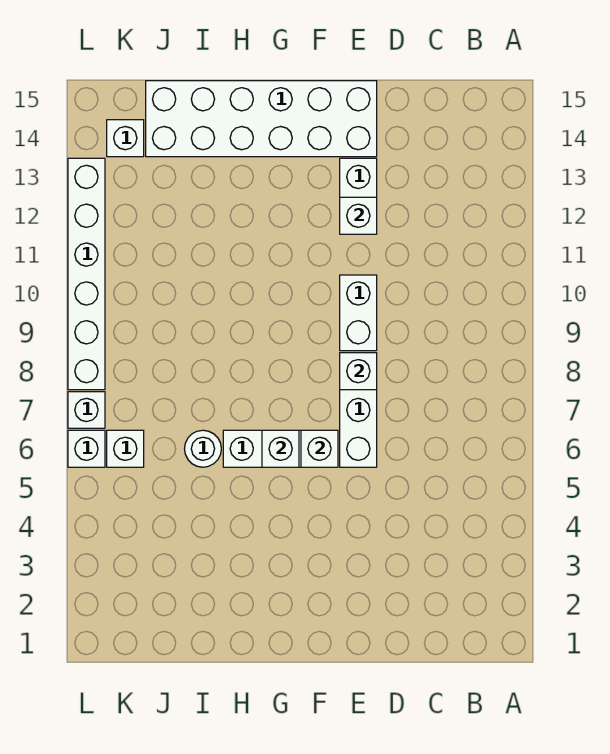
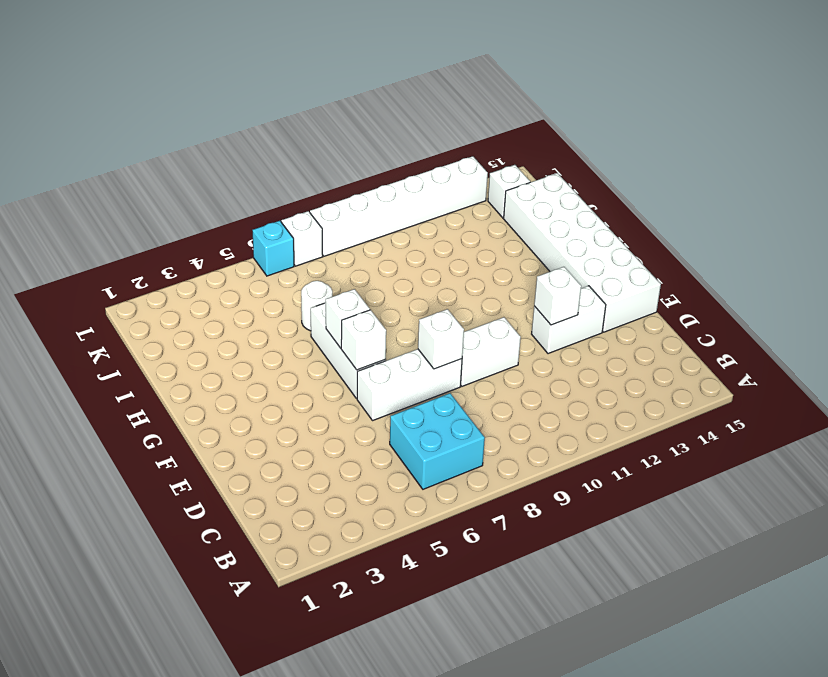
none -> cyan brick B6:C7 level 1
white brick K6 level 1 -> none
white brick L6 level 1 -> cyan brick L6 level 1

